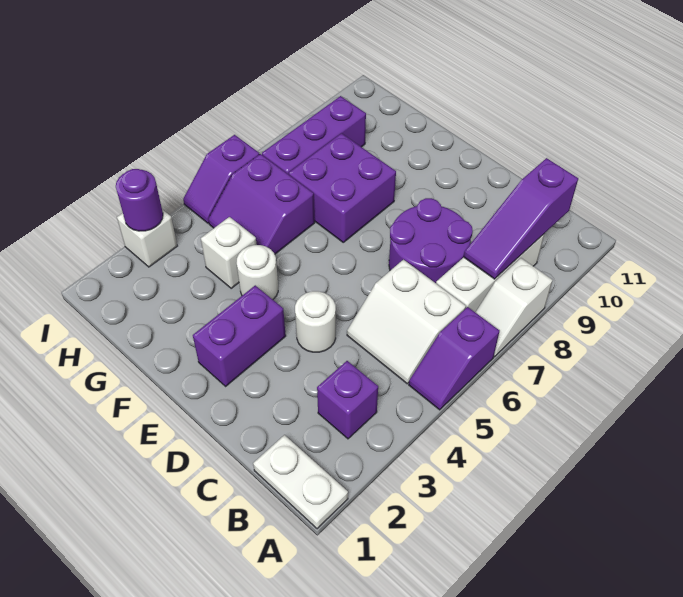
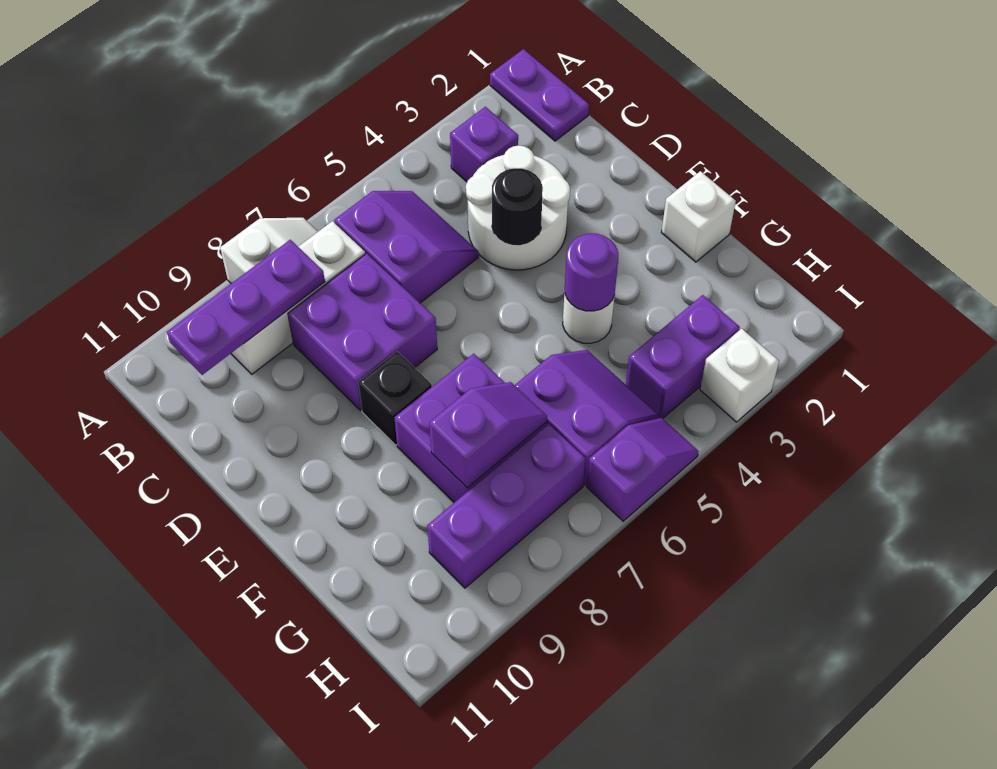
white plate A1:B1 level 1 -> purple plate A1:B1 level 1
purple slope A5:A6 level 1 top 6 -> purple slope G7:G8 level 2 top 8
white slope B5:C6 level 1 top 6 -> purple slope B5:C6 level 1 top 6
purple slope B8:B10 level 2 top 10 -> purple plate B8:B10 level 2
purple round brick C7:D8 level 1 -> purple brick C7:D8 level 1
white round brick D4 level 1 -> white round brick C3:D4 level 1
none -> black round brick D4 level 2
purple brick E2:E3 level 1 -> purple brick H3:H4 level 1
none -> black brick E8 level 1
white brick G4 level 1 -> white brick F1 level 1
purple round brick I3 level 2 -> purple round brick F4 level 2

